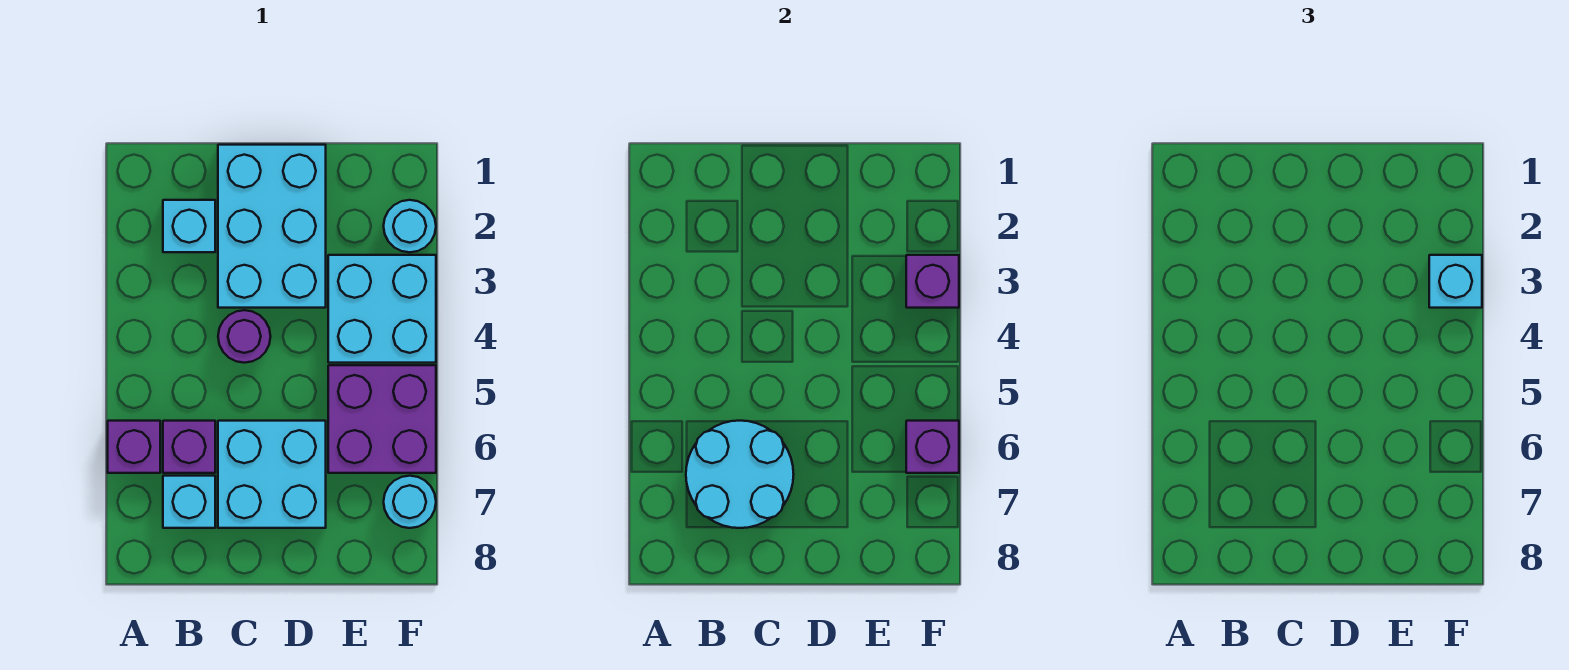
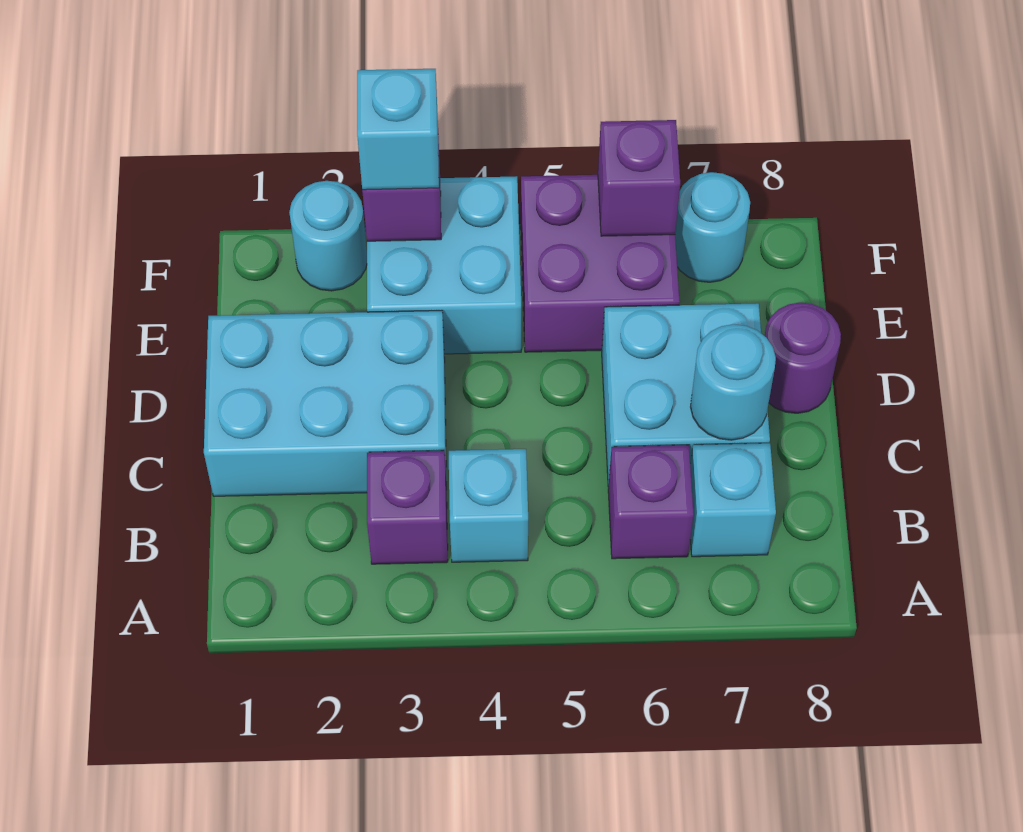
purple brick A6 level 1 -> purple brick B3 level 1
cyan brick B2 level 1 -> cyan brick B4 level 1
cyan round brick B6:C7 level 2 -> cyan round brick C7 level 2
purple round brick C4 level 1 -> purple round brick D8 level 1

